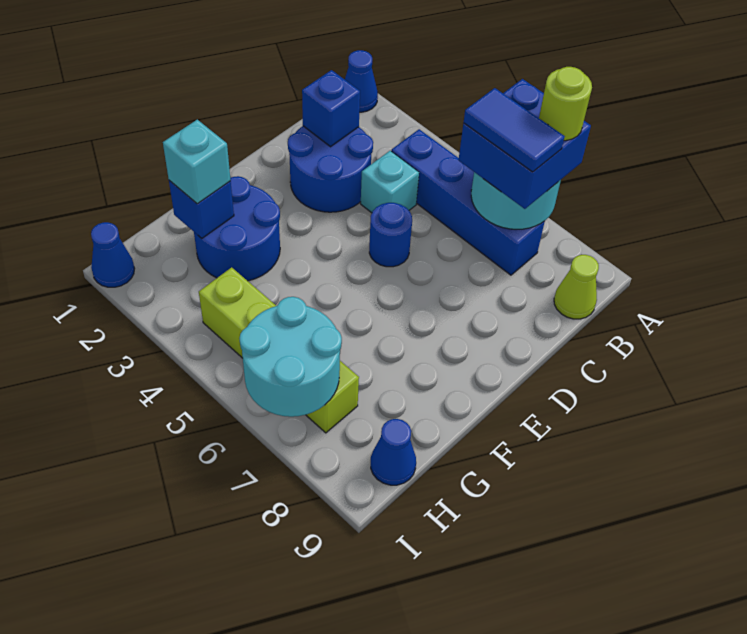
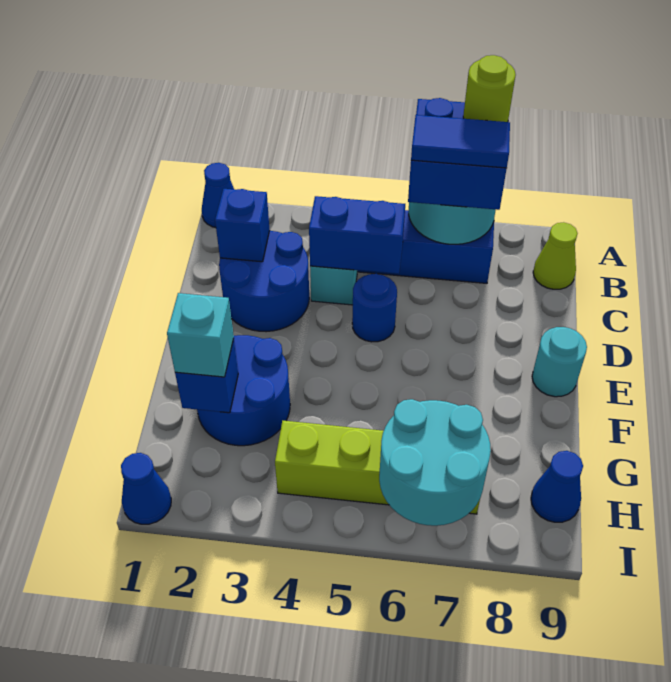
none -> blue brick C4:C5 level 2
none -> cyan round brick E9 level 1

